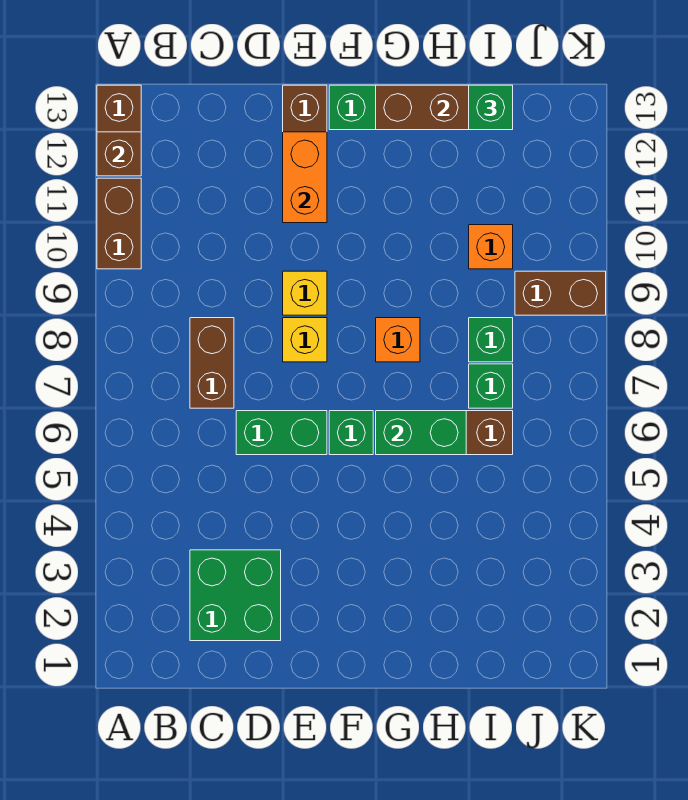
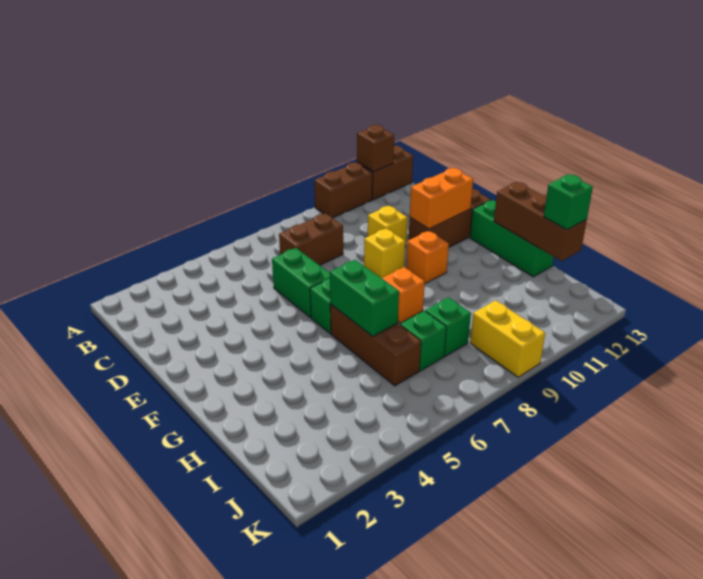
green brick C2:D3 level 1 -> none
yellow brick E8 level 1 -> yellow brick D10 level 1
orange brick I10 level 1 -> orange brick F10 level 1
brown brick J9:K9 level 1 -> yellow brick J9:K9 level 1

